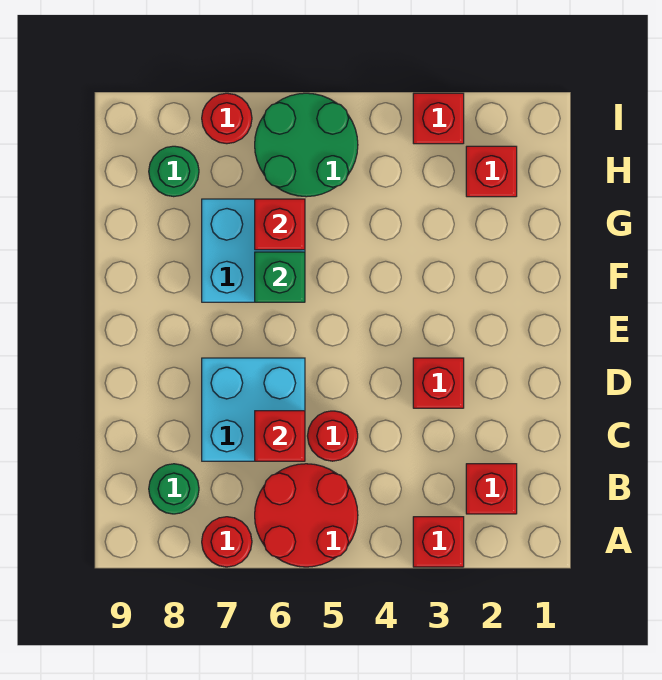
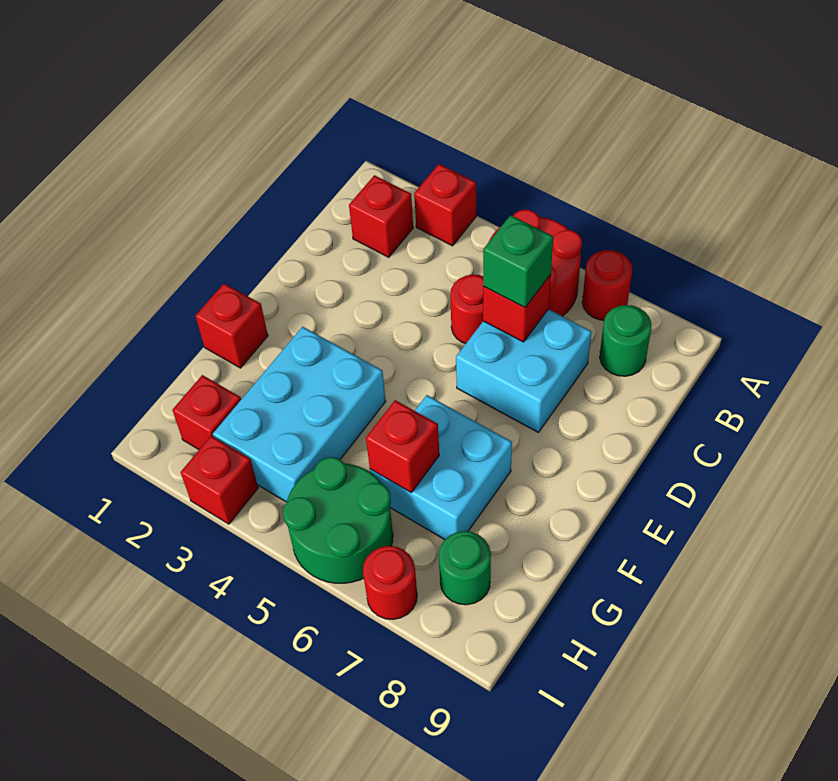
red brick D3 level 1 -> red brick F1 level 1
none -> cyan brick F3:H4 level 1
green brick F6 level 2 -> green brick C6 level 3

